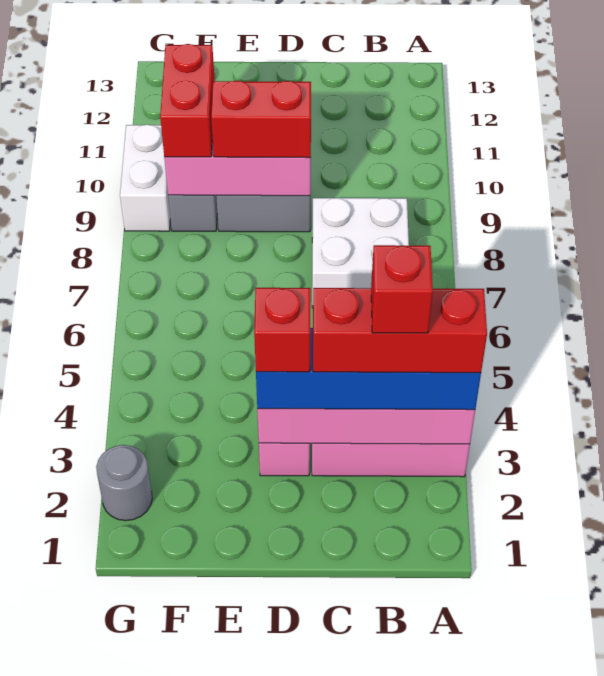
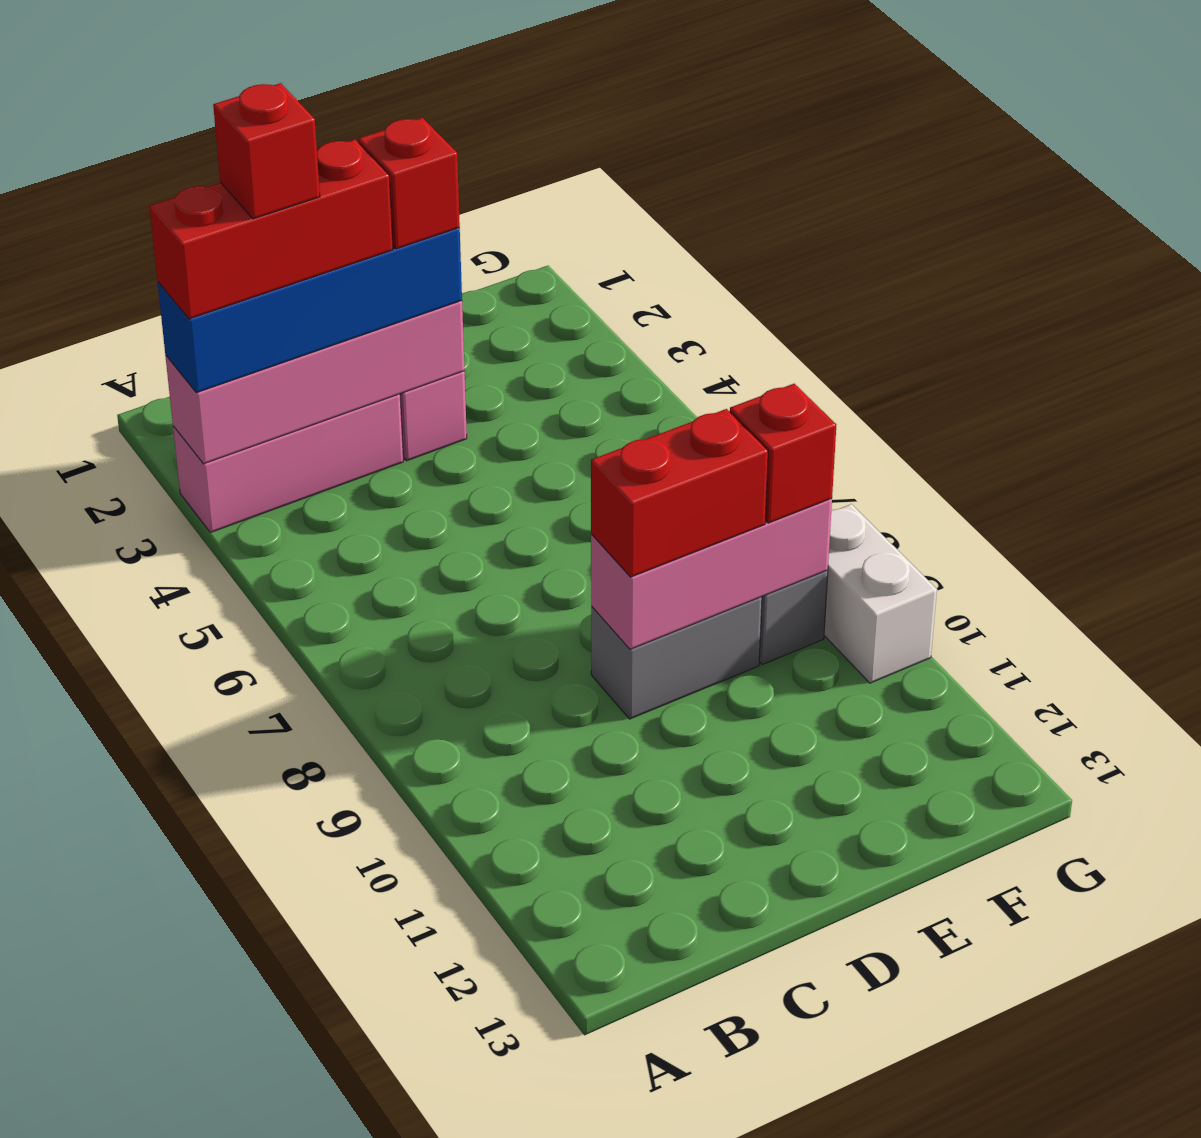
white brick B7:C8 level 1 -> none
red brick F9:F10 level 3 -> red brick F9 level 3
grey round brick G2 level 1 -> none

